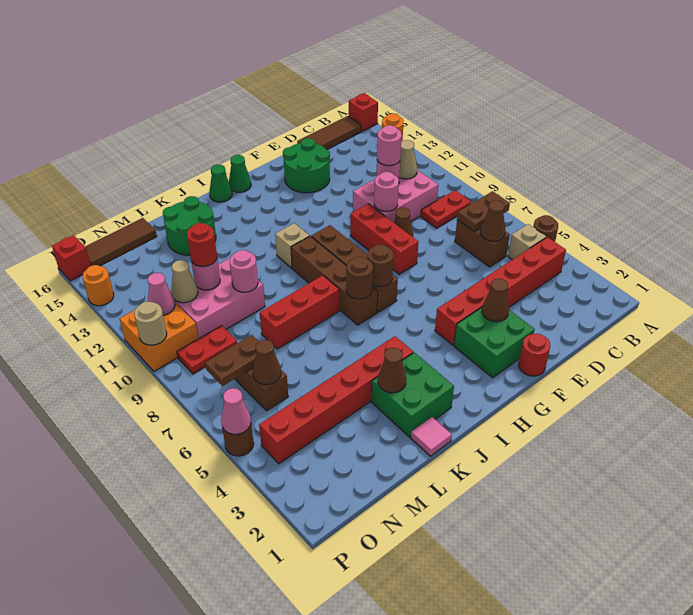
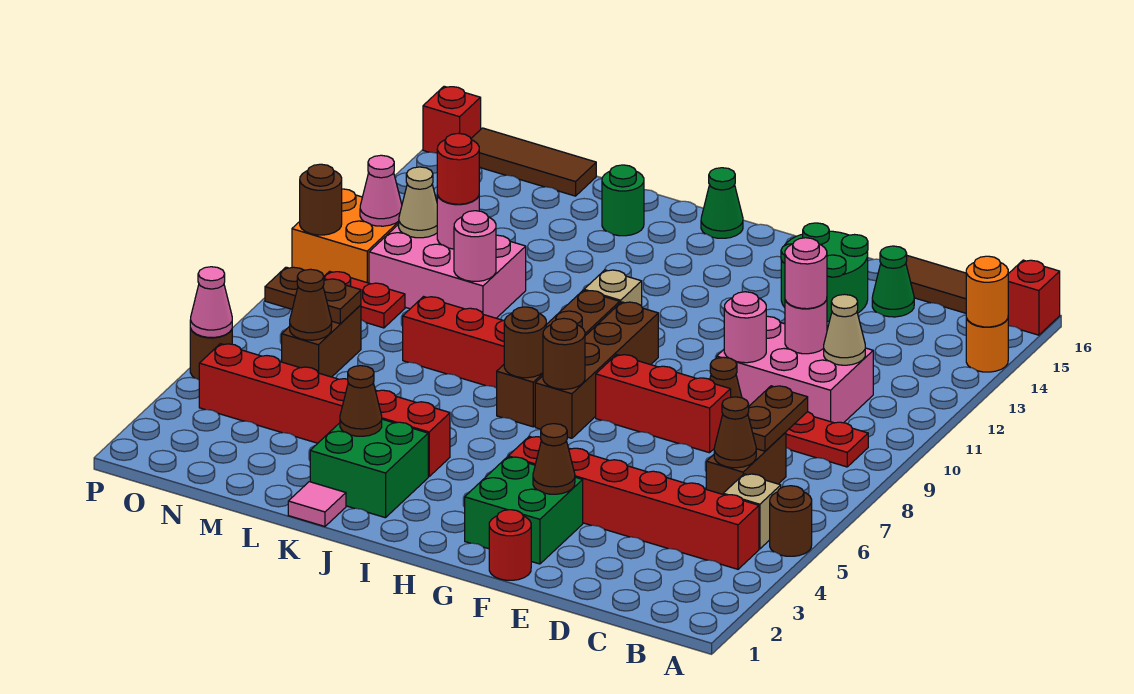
brown plate B7:C7 level 2 -> brown plate C7:C8 level 2
red brick F8:F10 level 1 -> red brick E8:G8 level 1
green cone H16 level 1 -> green cone D15 level 1
green round brick K14:L15 level 1 -> green round brick K15 level 1
tan round brick P10 level 2 -> brown round brick P10 level 2
orange round brick P14 level 1 -> orange round brick A14 level 2

